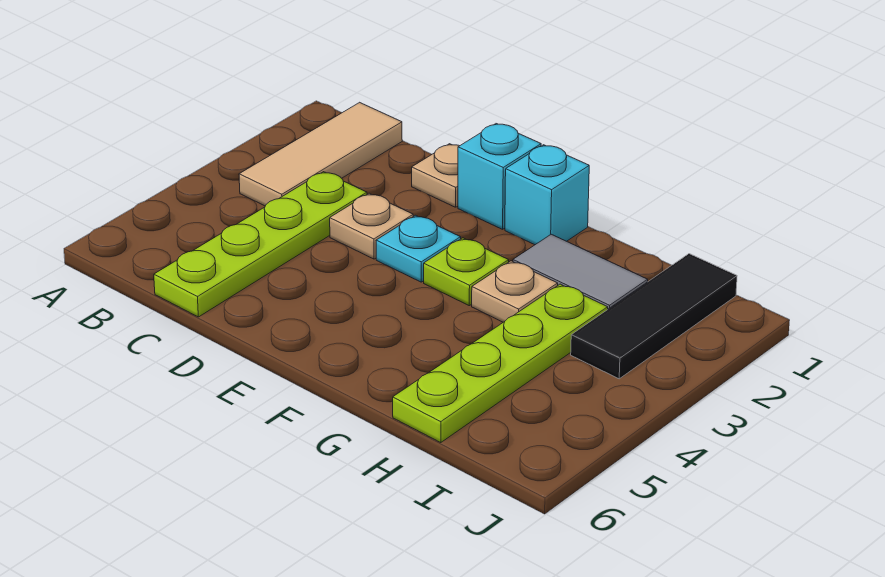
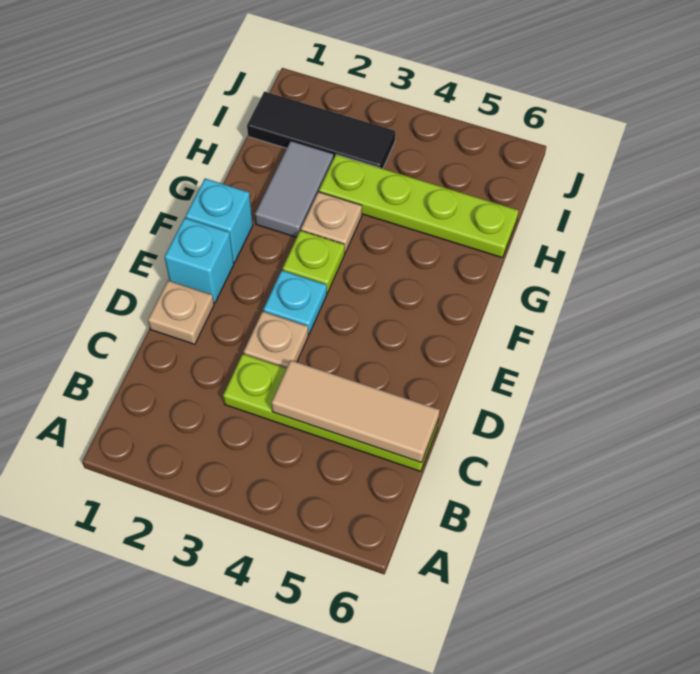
tan tile B1:B3 level 1 -> tan tile C4:C6 level 2

